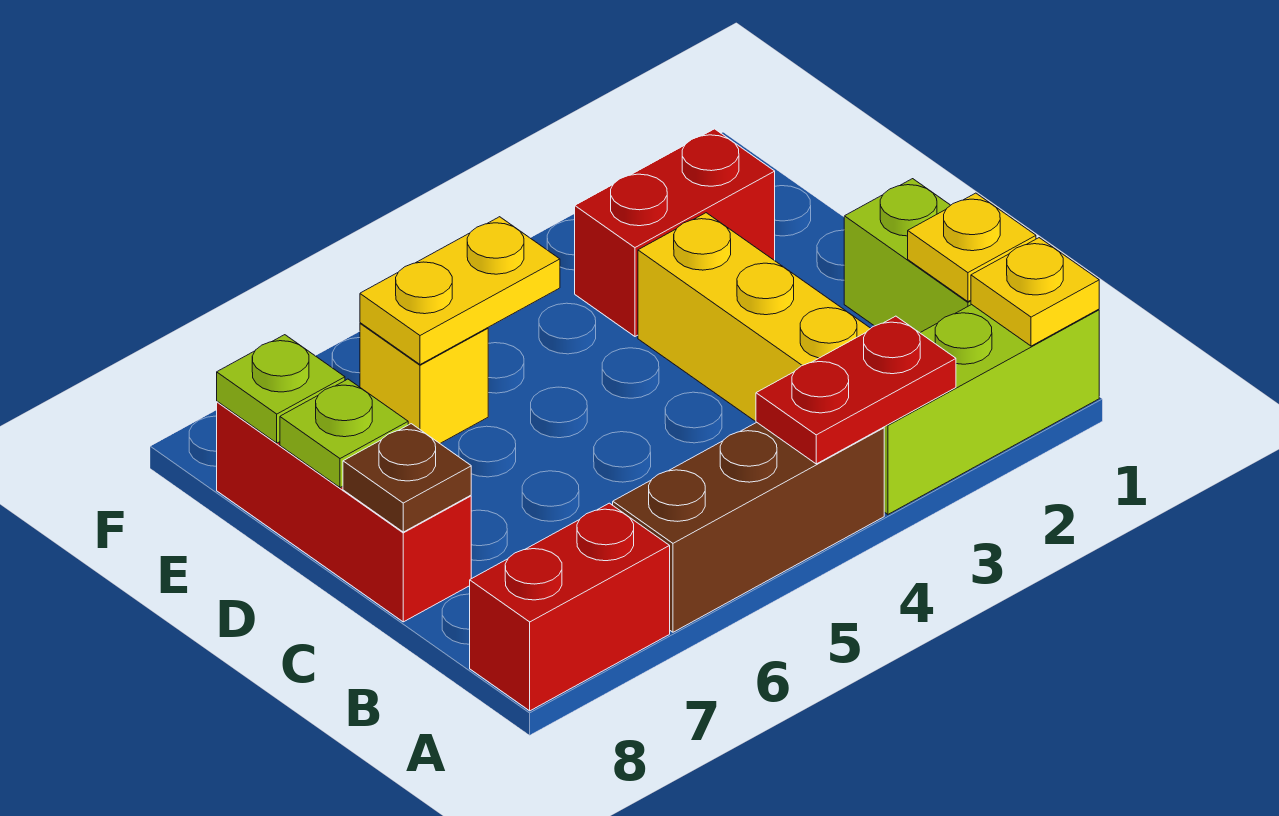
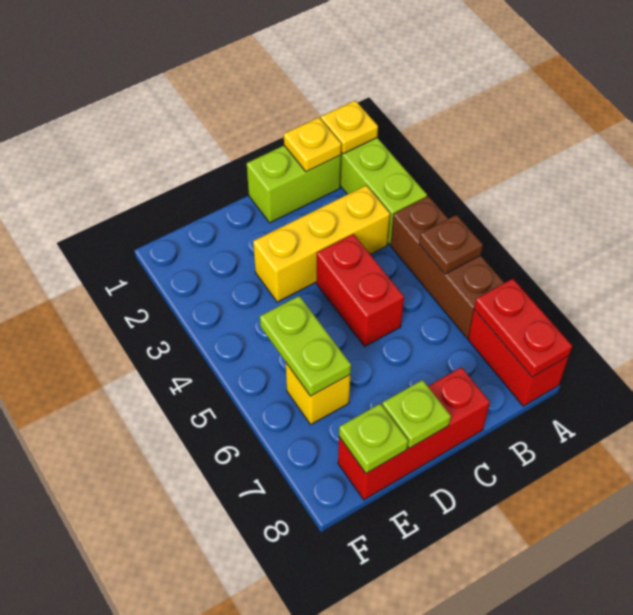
red plate A3:A4 level 2 -> red plate A7:A8 level 2
brown plate C8 level 2 -> brown plate A5 level 2
red brick E2:E3 level 1 -> red brick C4:C5 level 1
yellow plate E5:E6 level 2 -> lime plate E5:E6 level 2

